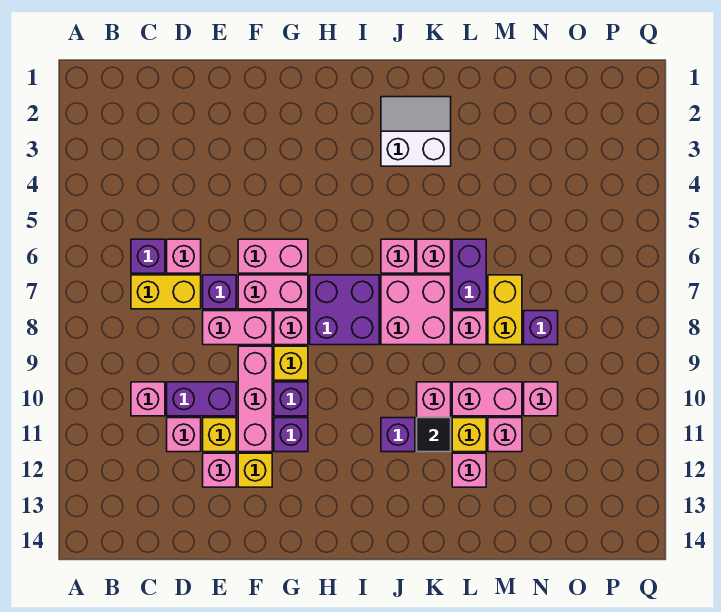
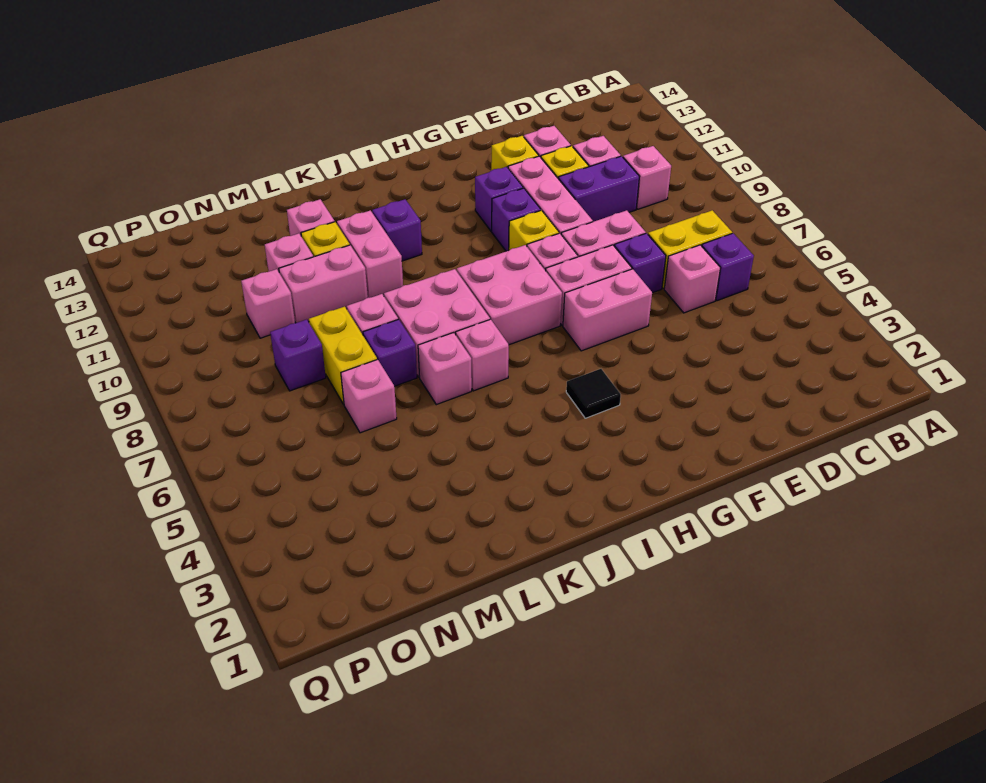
purple brick H7:I8 level 1 -> pink brick H7:I8 level 1
white slope J2:K3 level 1 top 3 -> none
black tile K11 level 2 -> black tile H4 level 1
purple brick L6:L7 level 1 -> purple brick L7 level 1
none -> pink brick M6 level 1

